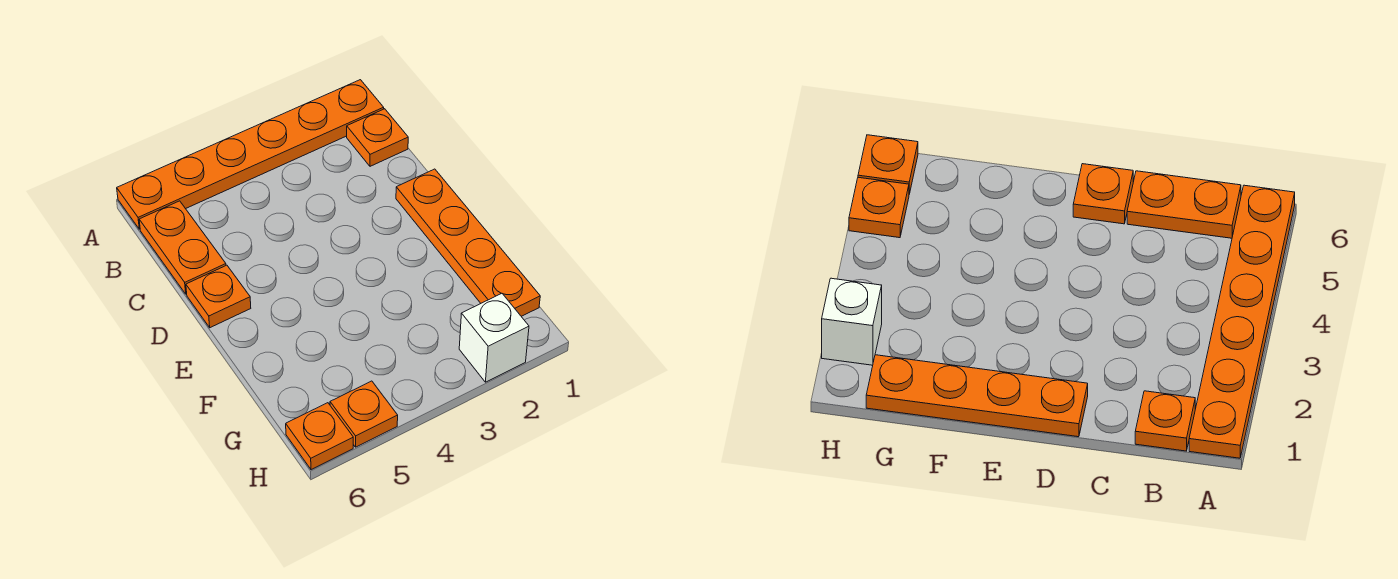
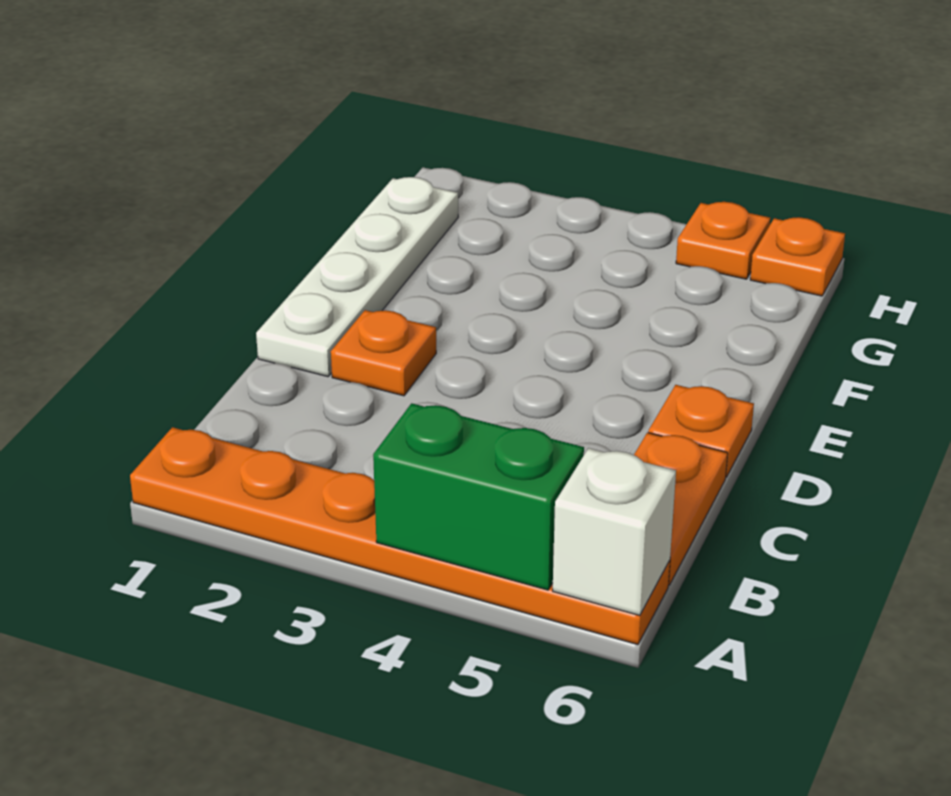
none -> green brick A4:A5 level 2
orange plate B1 level 1 -> orange plate D2 level 1
orange plate D1:G1 level 1 -> white plate D1:G1 level 1
white brick H2 level 1 -> white brick A6 level 2

